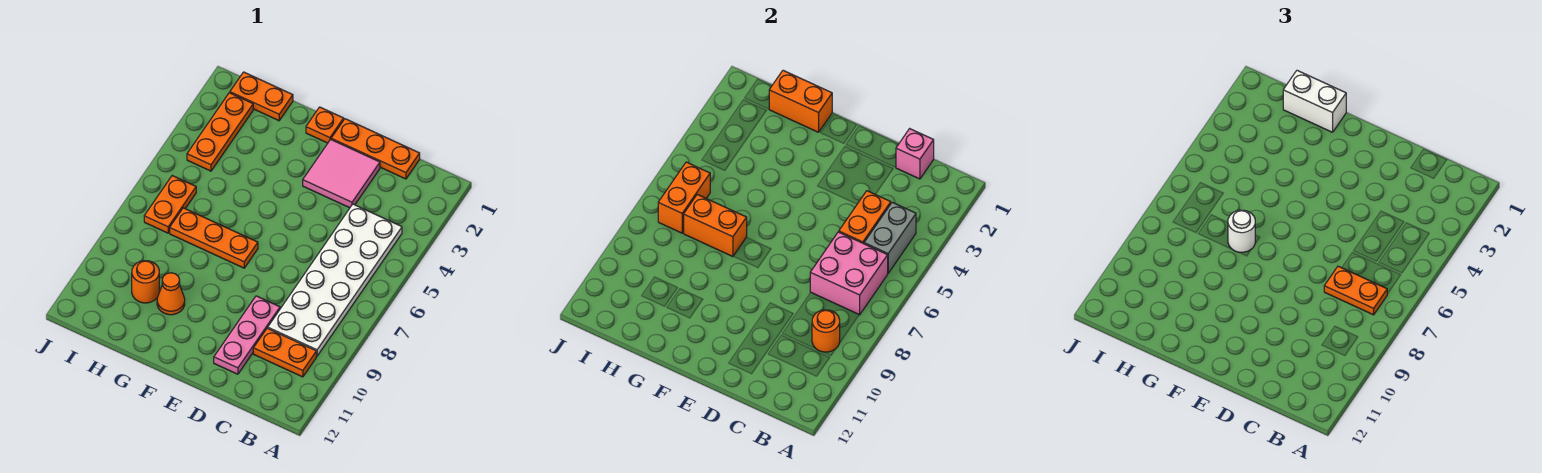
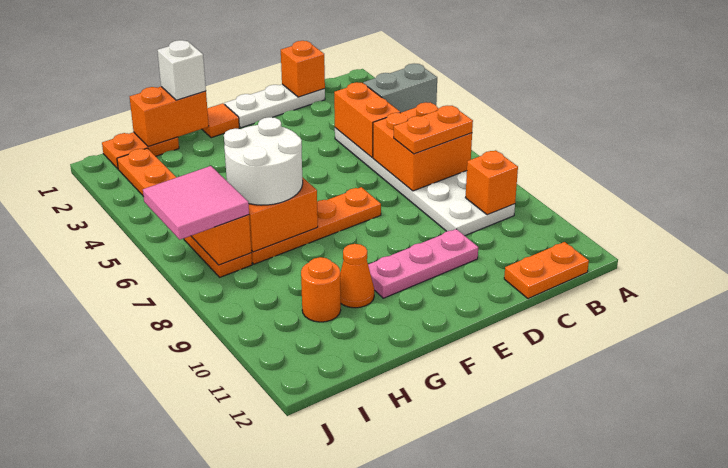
grey brick B4:B5 level 2 -> grey brick A4:B4 level 2
pink brick B6:C7 level 2 -> orange brick B6:C7 level 2
orange round brick B9 level 2 -> orange brick B9 level 2
orange plate B10:C10 level 1 -> orange plate B12:C12 level 1
orange plate C1:E1 level 1 -> white plate C1:E1 level 1
pink brick C1 level 2 -> orange brick C1 level 2
pink tile D2:E3 level 1 -> pink tile I6:J7 level 3
pink plate D9:D11 level 1 -> pink plate D10:F10 level 1
orange plate F1 level 1 -> orange tile F1 level 1
orange plate F7:H7 level 1 -> orange plate E7:H7 level 1
white brick G1:H1 level 3 -> white brick G1 level 3
white round brick G7 level 3 -> white round brick G6:H7 level 3

